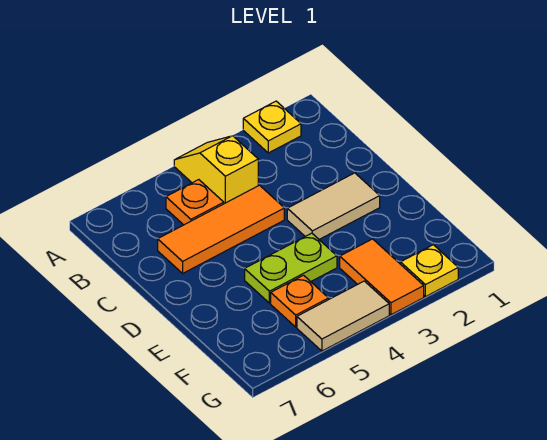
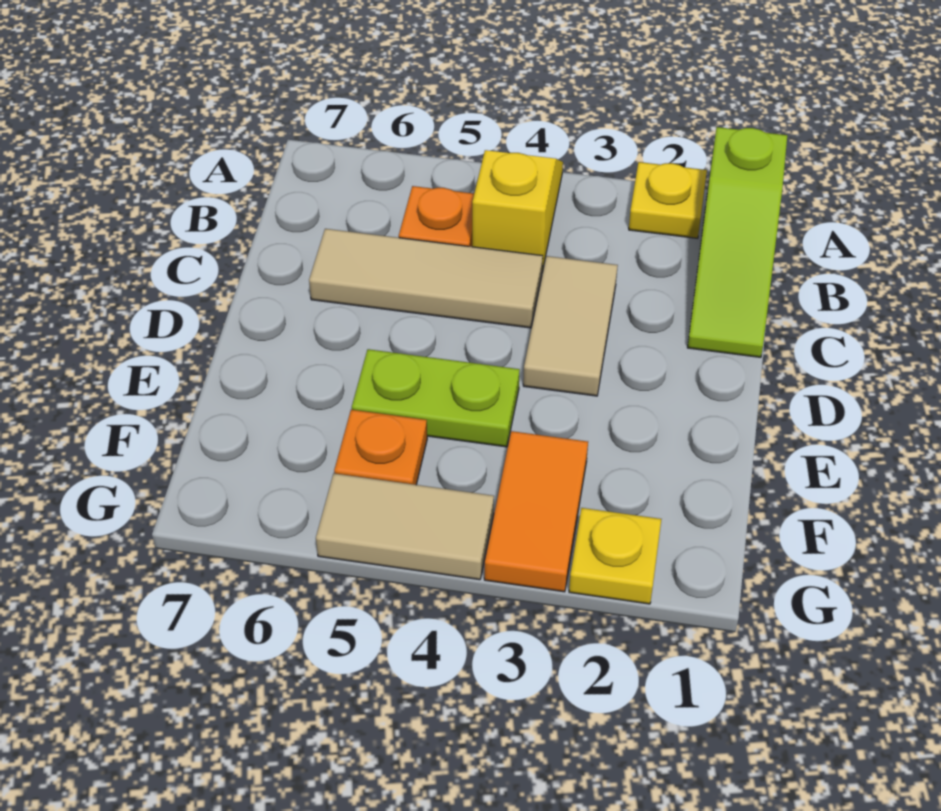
none -> lime slope A1:C1 level 1 top A
orange tile C4:C6 level 1 -> tan tile C4:C6 level 1
tan tile D2:D3 level 1 -> tan tile C3:D3 level 1

